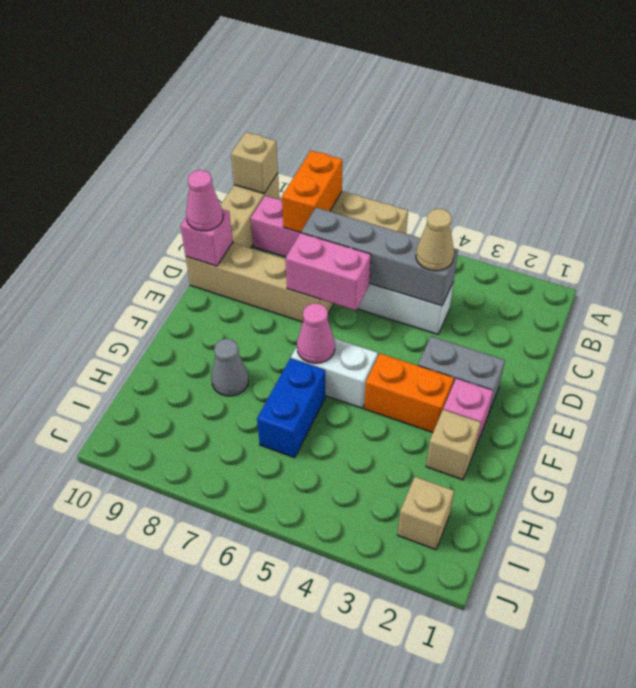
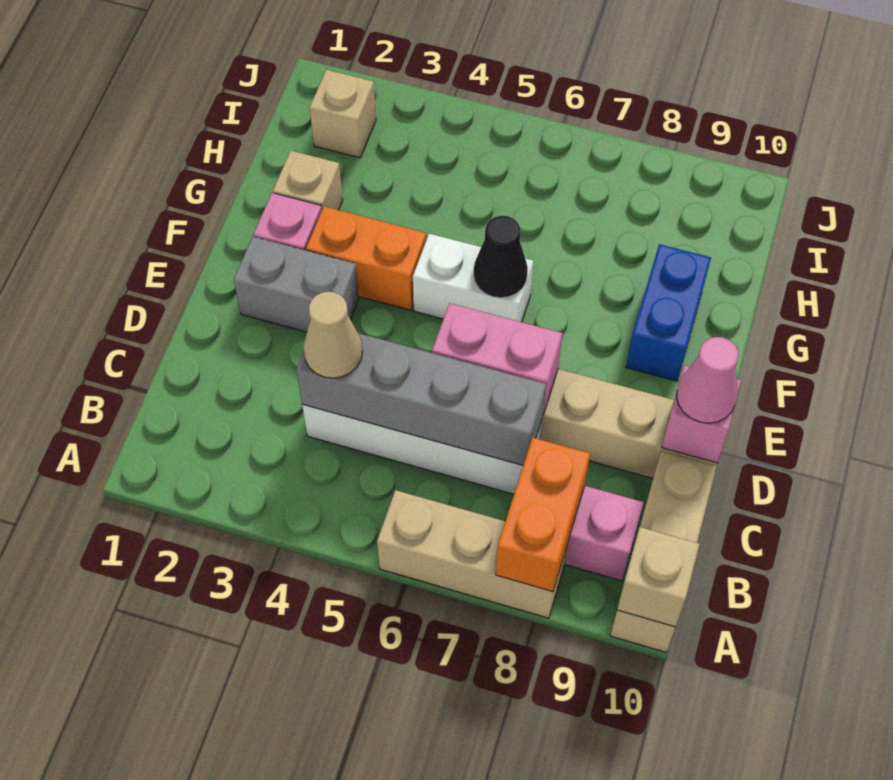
pink cone F6 level 2 -> black cone F6 level 2
blue brick G6:H6 level 1 -> blue brick F9:G9 level 1
grey cone G8 level 1 -> none

